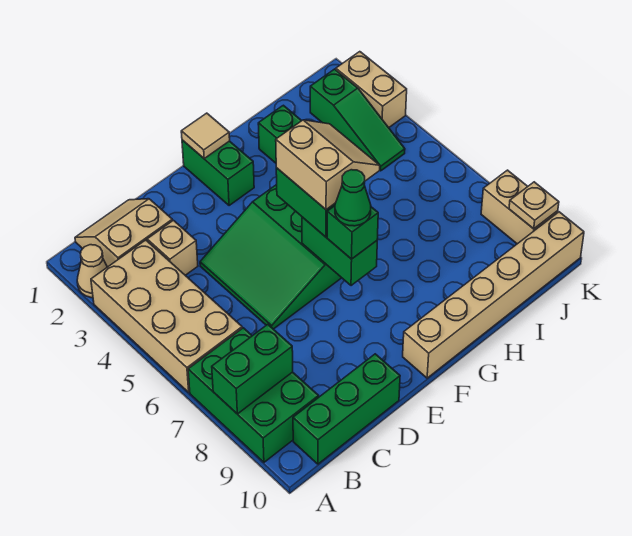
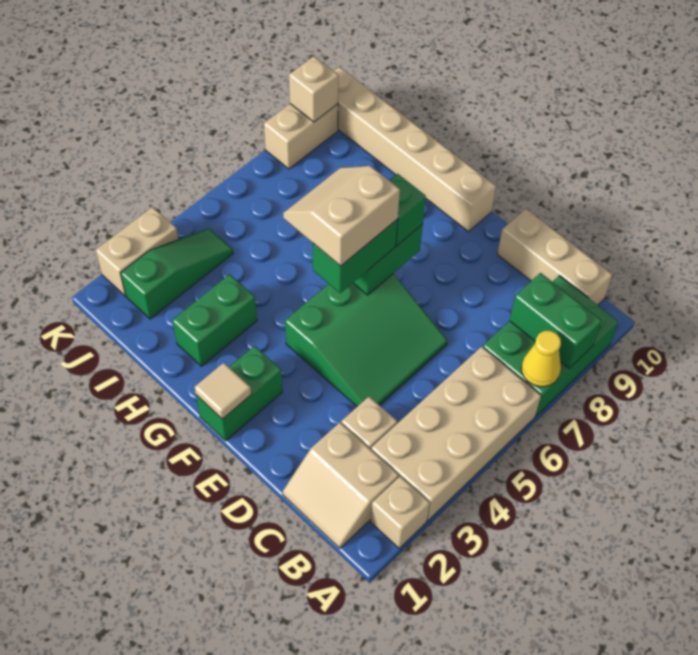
tan cone A2 level 1 -> tan brick A2 level 1
none -> yellow cone A7 level 2
green brick B10:D10 level 1 -> tan brick B10:D10 level 1
green cone F7 level 4 -> none
tan plate K9 level 2 -> tan brick K9 level 2

